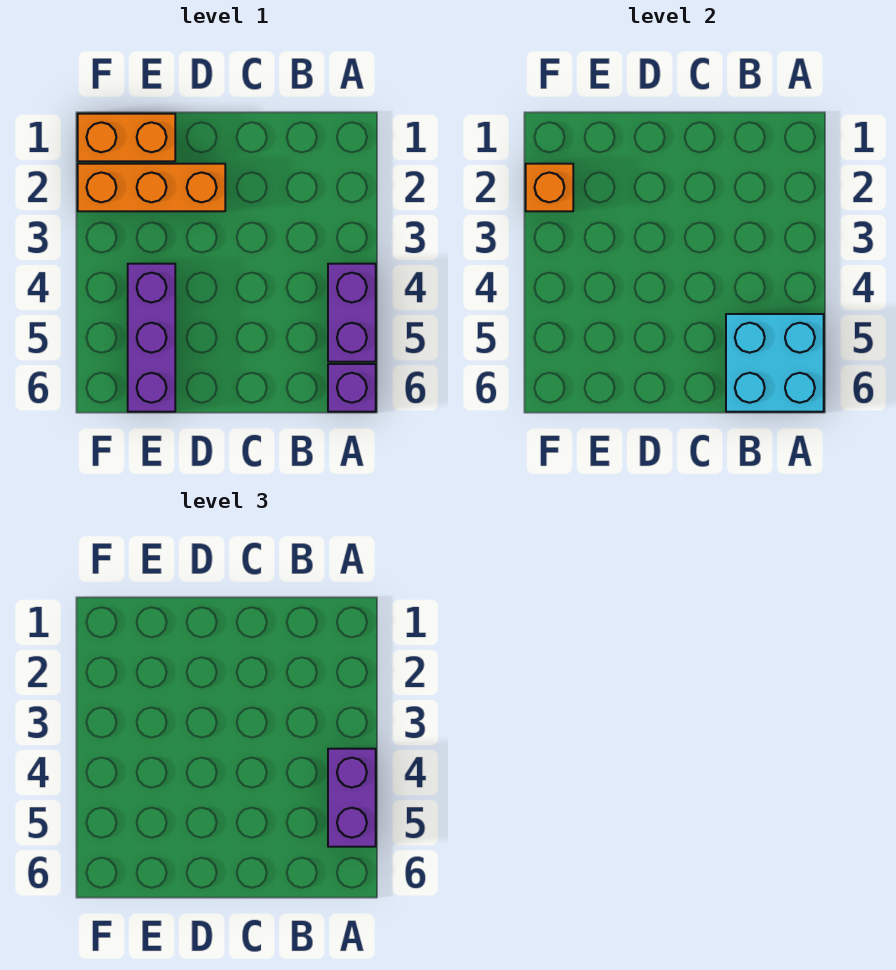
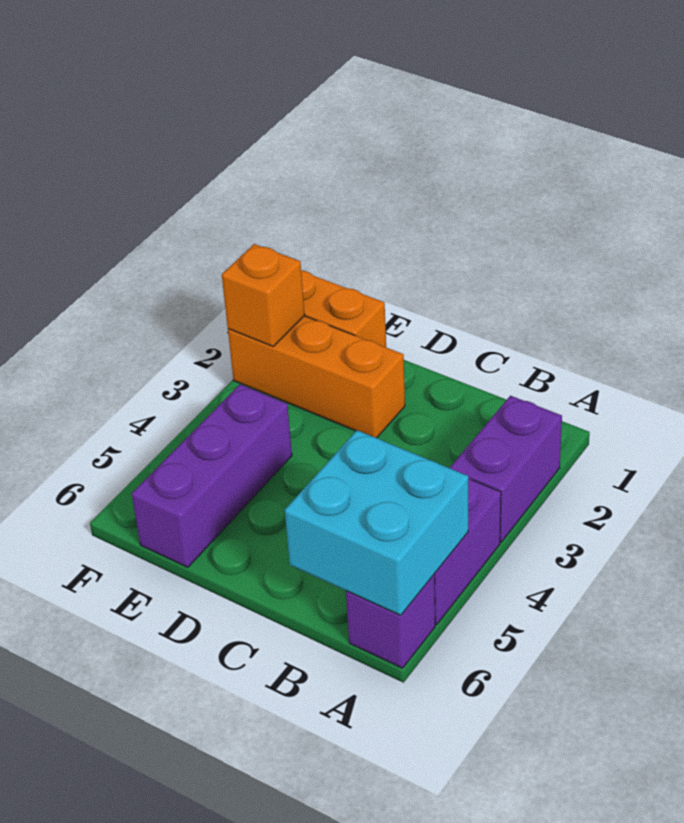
purple brick A4:A5 level 3 -> purple brick A2:A3 level 1

